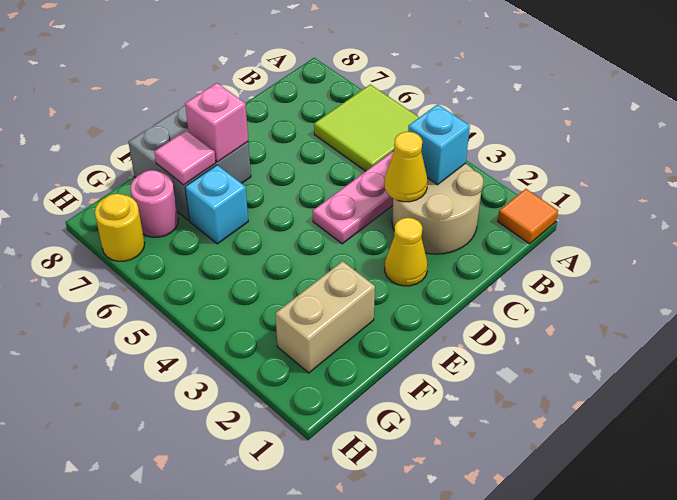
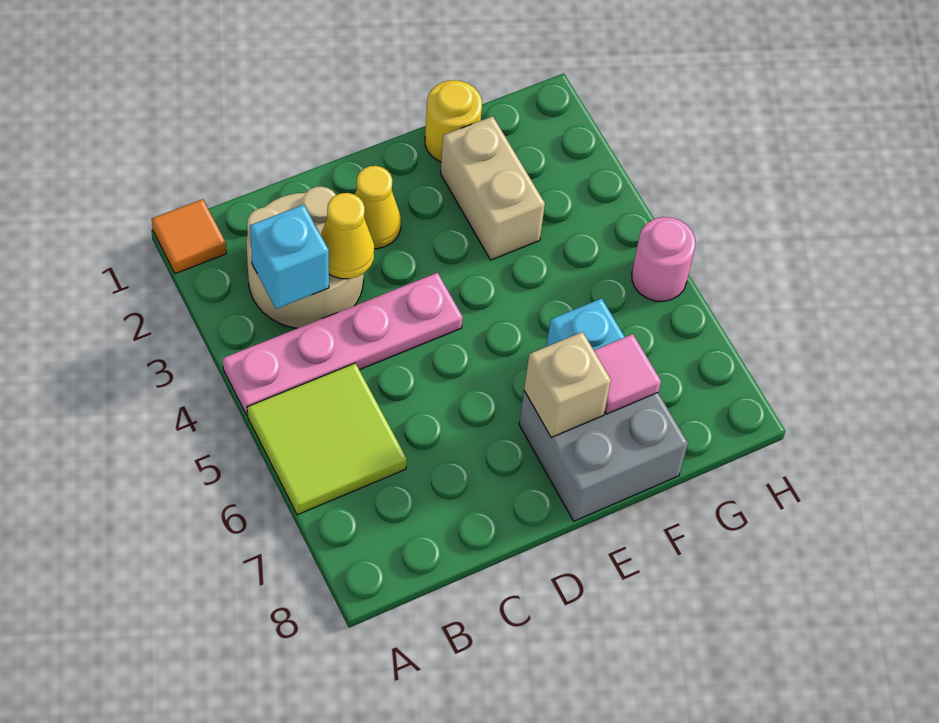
pink brick E7 level 2 -> tan brick E7 level 2
tan brick F2:G2 level 1 -> tan brick F2:F3 level 1
pink round brick G7 level 1 -> pink round brick H5 level 1
yellow round brick H7 level 1 -> yellow round brick F1 level 1

